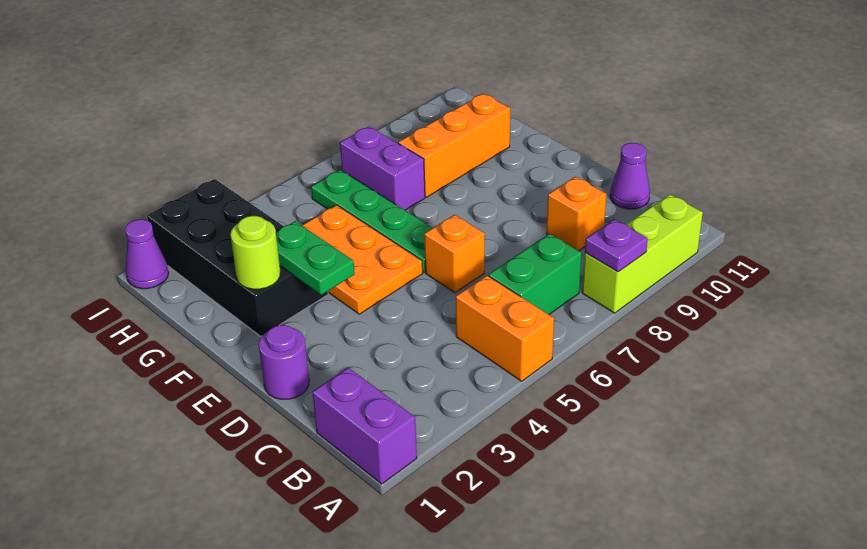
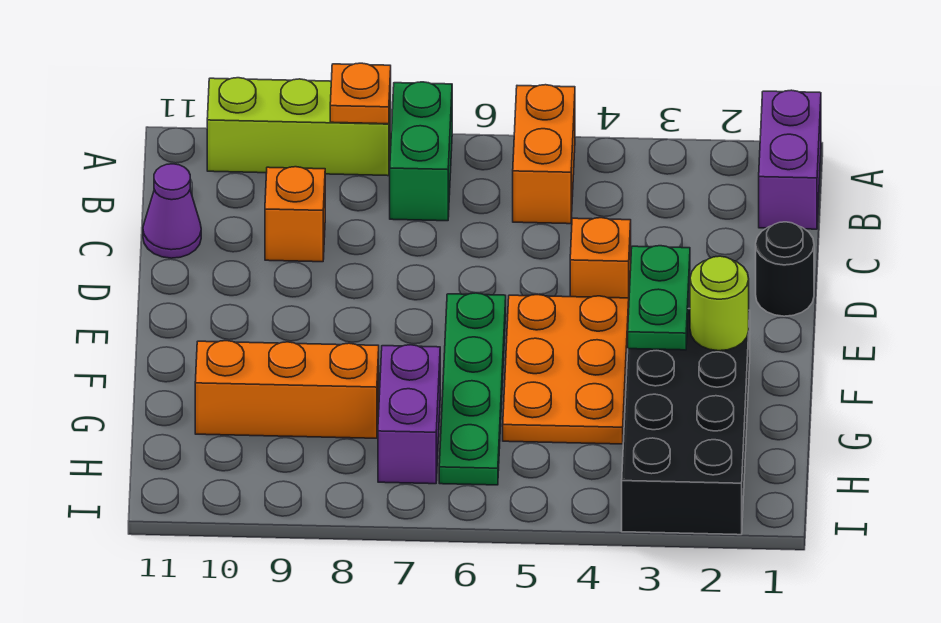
purple plate A8 level 2 -> orange plate A8 level 2
green brick B6:B7 level 1 -> green brick A7:B7 level 1
purple round brick D1 level 1 -> black round brick D1 level 1
orange brick D6 level 1 -> orange brick D4 level 1
purple cone I1 level 1 -> none

